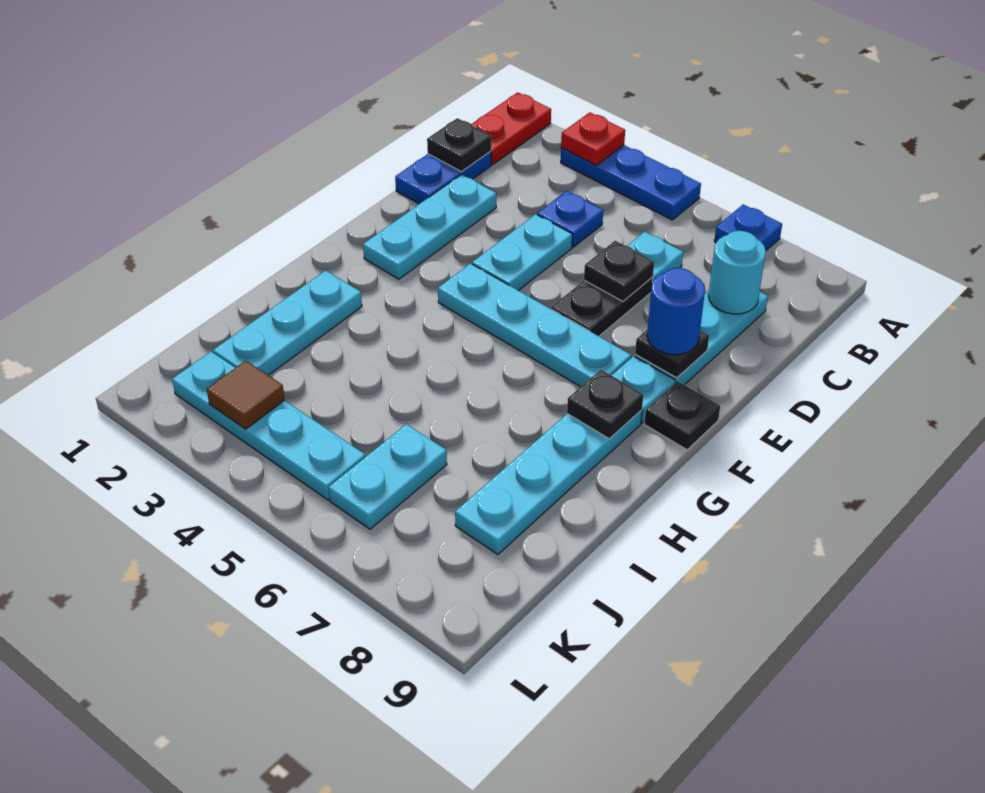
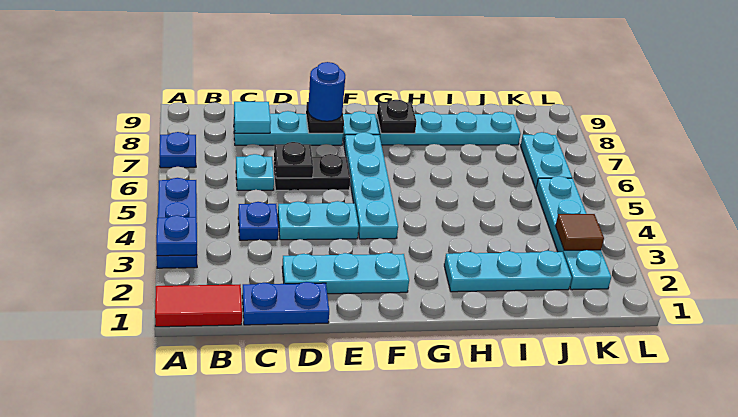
red plate A1:B1 level 1 -> red tile A1:B1 level 1
red plate A3 level 2 -> blue plate A3 level 2
black plate C1 level 2 -> none
cyan round brick C8 level 2 -> cyan tile C8 level 2
black plate F9 level 1 -> none
cyan plate J6:K6 level 1 -> cyan plate K6:K7 level 1

